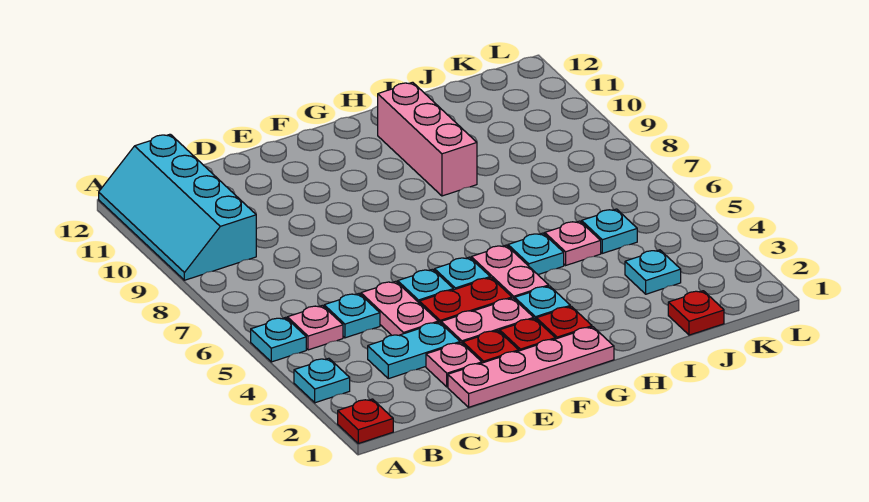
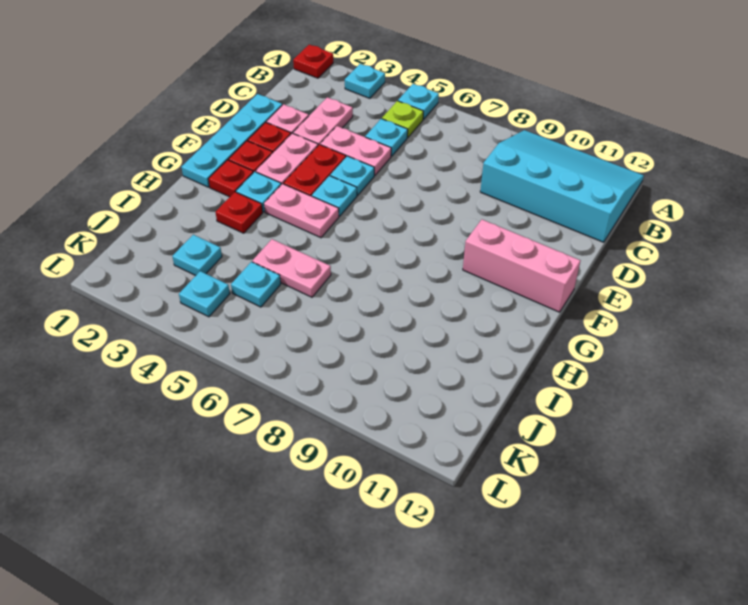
cyan slope A9:B12 level 1 top B -> cyan slope A9:C12 level 1 top C
pink plate B5 level 1 -> lime plate B5 level 1
cyan plate C3:D3 level 1 -> pink plate C3:D3 level 1
pink plate D1:G1 level 1 -> cyan plate D1:G1 level 1
cyan plate H5 level 1 -> cyan plate K4 level 1
pink brick H9:H11 level 1 -> pink brick F10:F12 level 1
pink plate I5 level 1 -> pink plate I5:I6 level 1
red plate J1 level 1 -> red plate H3 level 1

